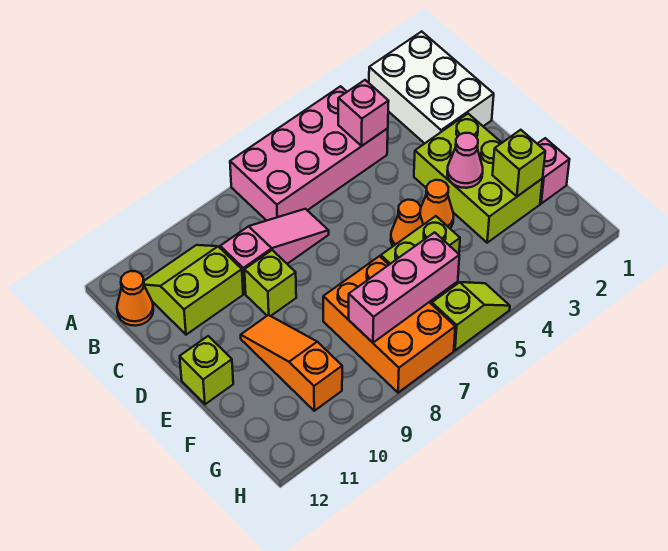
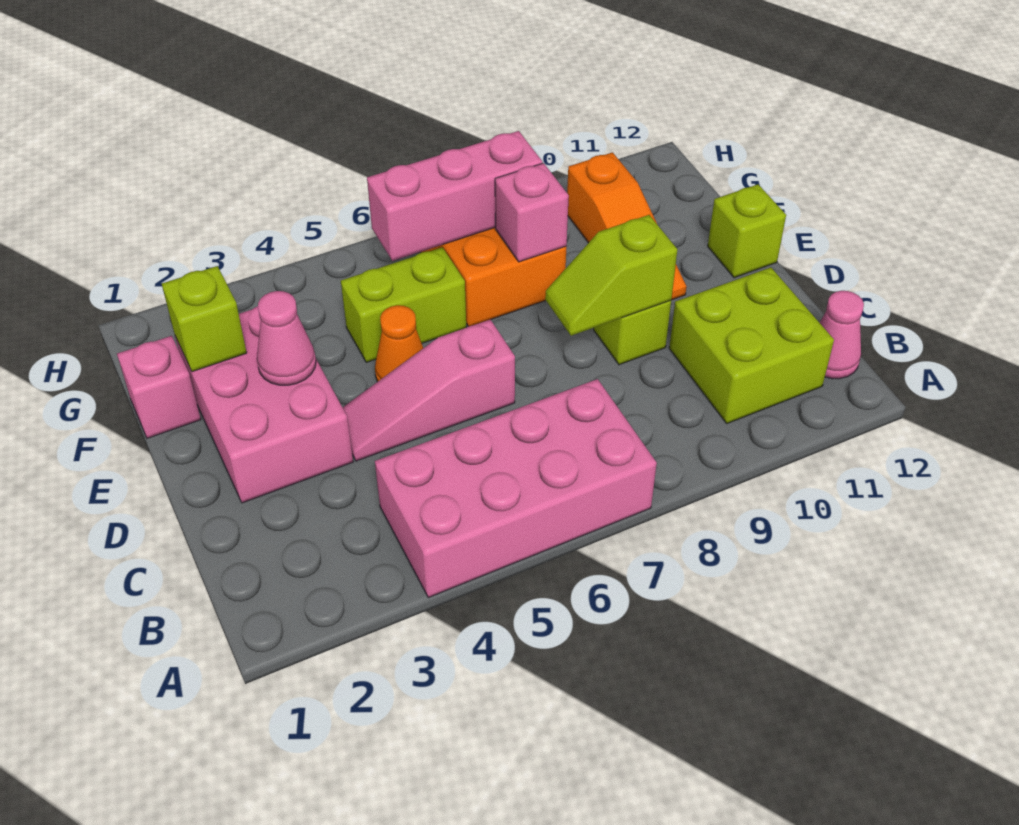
white brick A1:C2 level 1 -> none
pink brick B4 level 2 -> pink brick F8 level 2
lime slope B10:C11 level 1 top C -> lime brick B10:C11 level 1
orange cone B12 level 1 -> pink cone B12 level 1
pink slope C7:C9 level 1 top 9 -> pink slope D4:D6 level 1 top 6
lime brick D2:F3 level 1 -> pink brick D2:F3 level 1
orange cone E4 level 1 -> none
lime slope H5:H6 level 1 top 6 -> lime slope D8:D9 level 2 top 9

